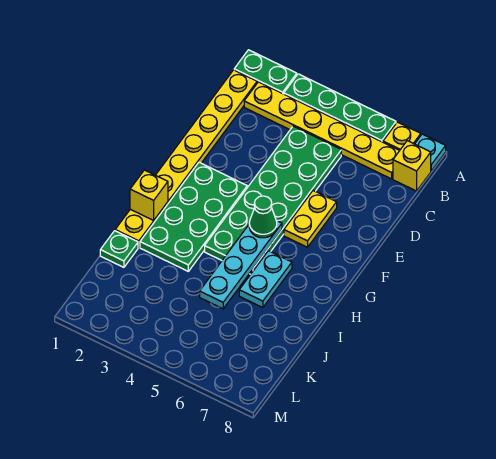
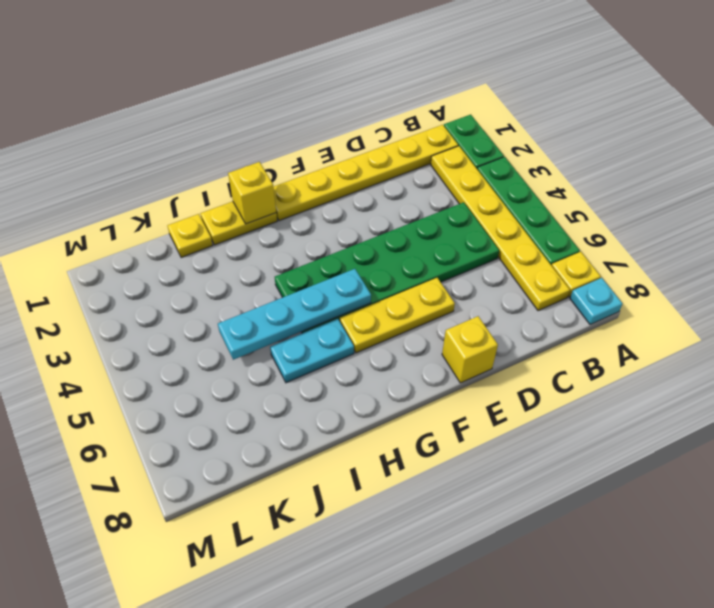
yellow brick B8 level 1 -> yellow brick E8 level 1
yellow plate E6:F6 level 1 -> yellow plate E6:G6 level 1
green plate F2:I3 level 1 -> none
green cone G5 level 3 -> none
green plate J1 level 1 -> yellow plate J1 level 1

